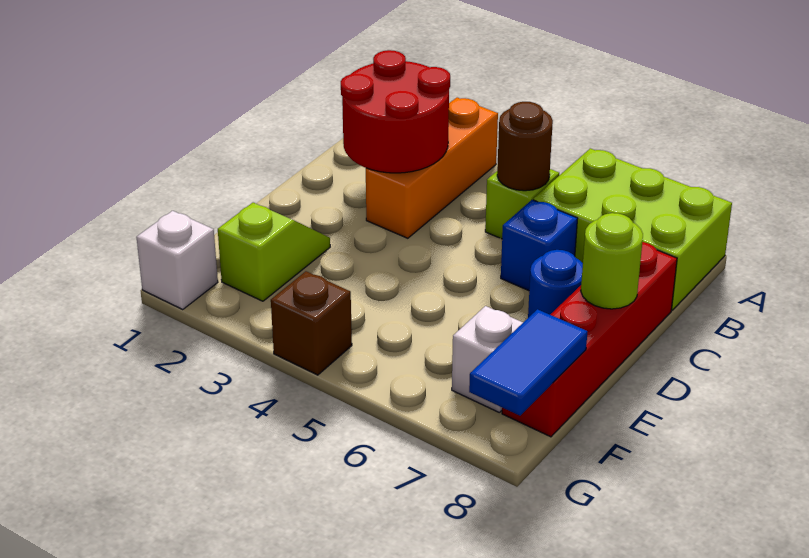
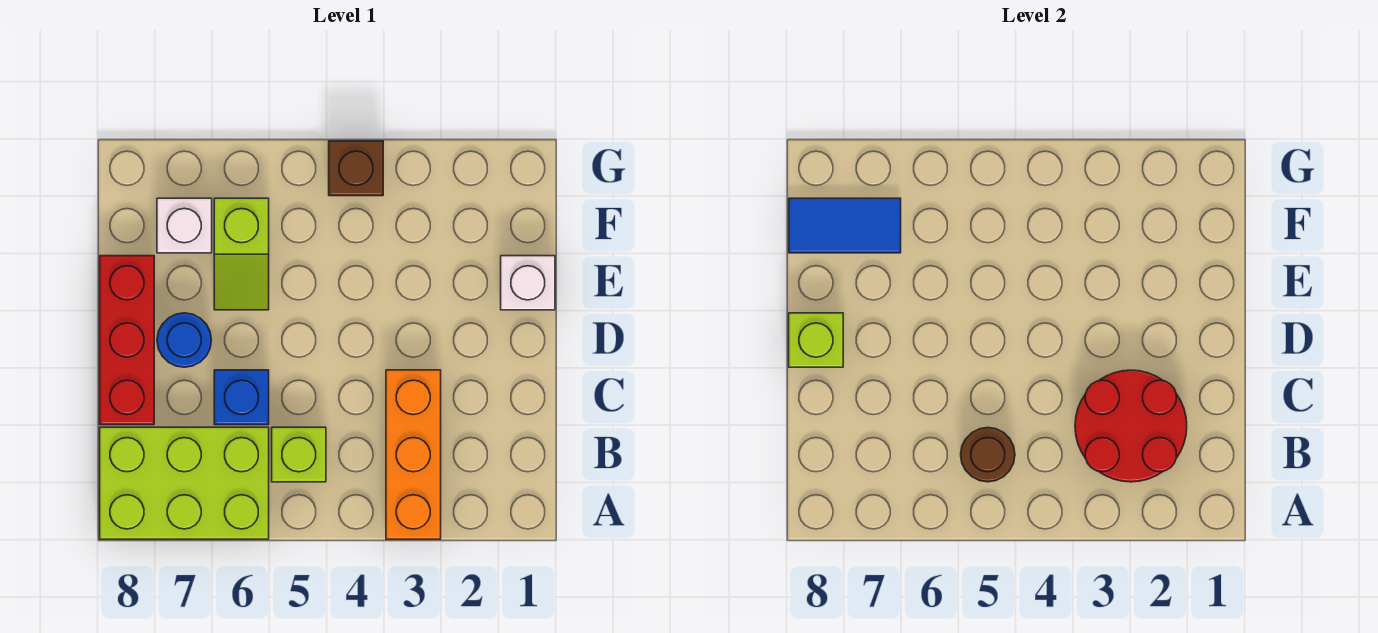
red brick C8:F8 level 1 -> red brick C8:E8 level 1
lime round brick D8 level 2 -> lime brick D8 level 2
lime slope E2:F2 level 1 top F -> lime slope E6:F6 level 1 top F
blue tile F8:G8 level 2 -> blue tile F7:F8 level 2
white brick G1 level 1 -> white brick E1 level 1

